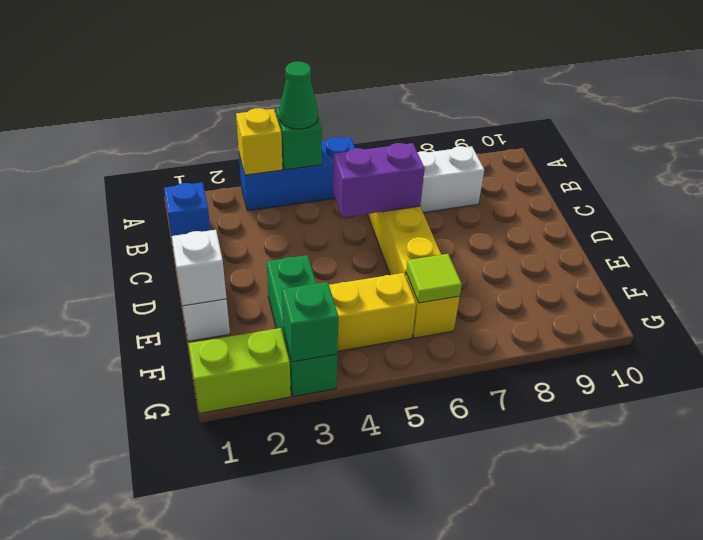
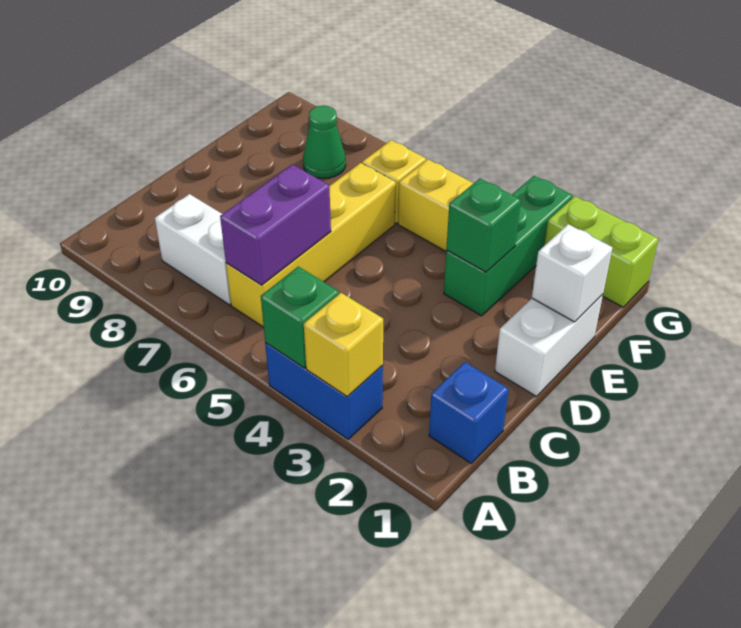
blue brick A3:A5 level 1 -> blue brick A3:A4 level 1
green cone A4 level 3 -> green cone F8 level 1
purple brick C5:C6 level 2 -> purple brick B6:C6 level 2
lime tile F6 level 2 -> none
green brick G3 level 2 -> green brick E3 level 2

